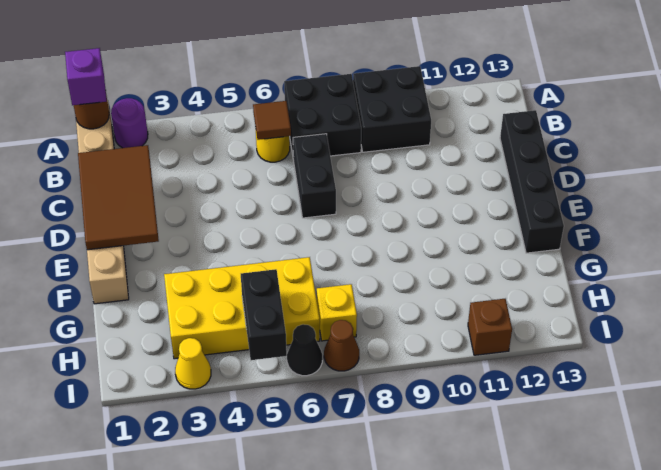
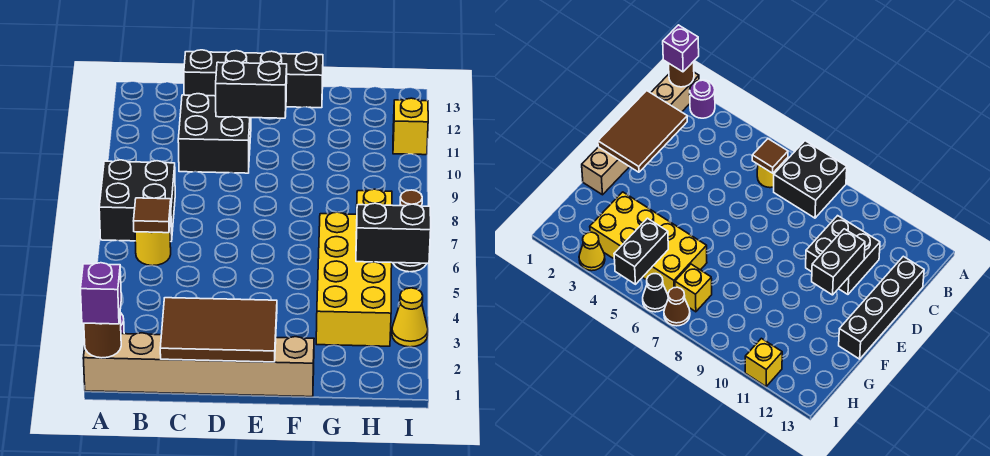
black brick A9:B10 level 1 -> black brick C10:D11 level 1
black brick C7:D7 level 1 -> black brick D11:E11 level 2
brown brick I11 level 1 -> yellow brick I11 level 1

